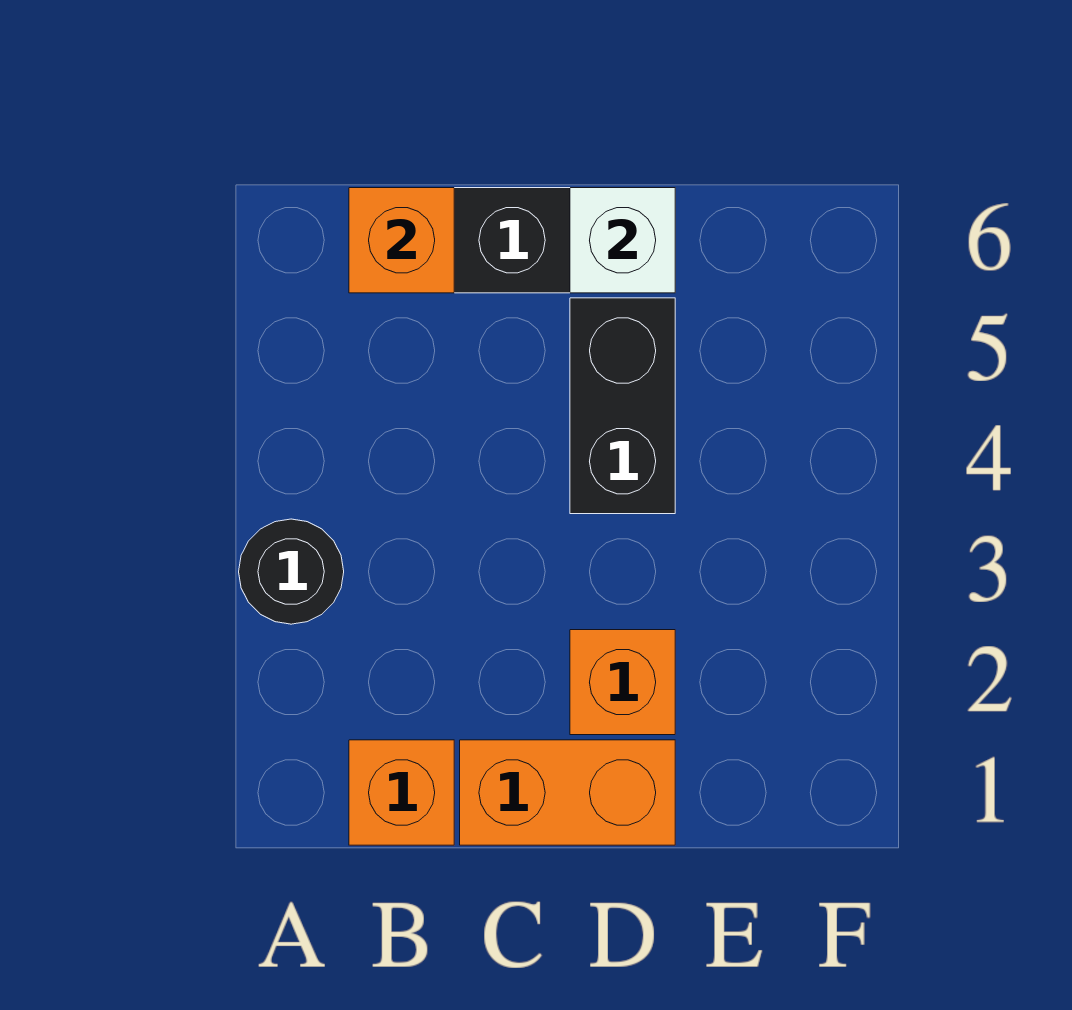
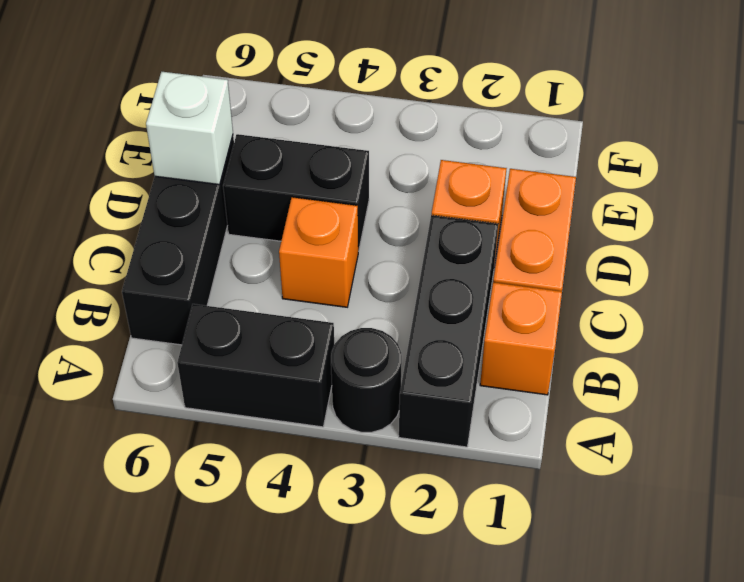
none -> black brick A2:C2 level 1
none -> black brick A4:A5 level 1
orange brick B6 level 2 -> orange brick C4 level 1

